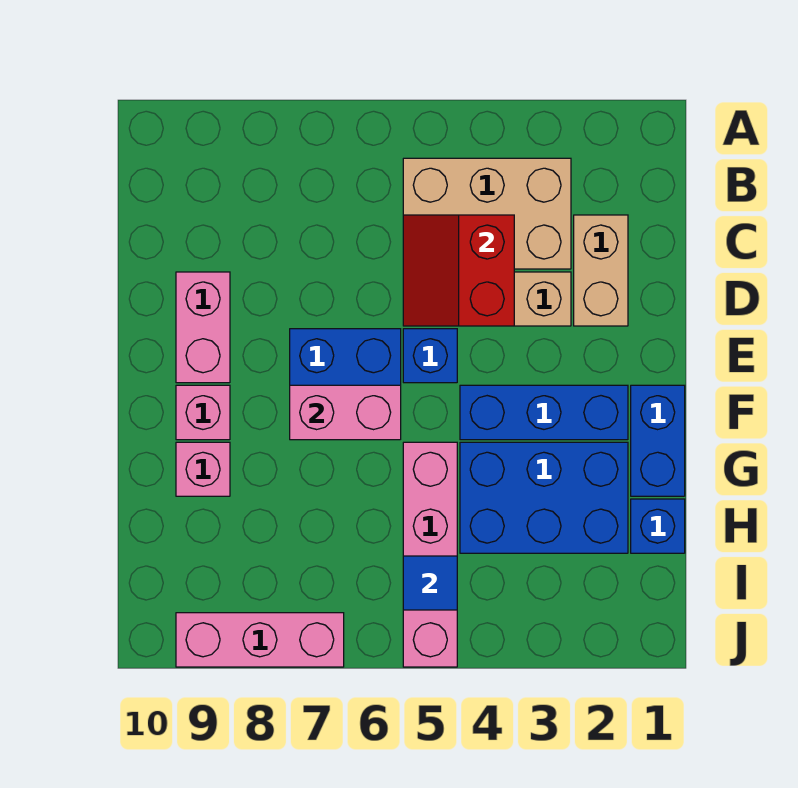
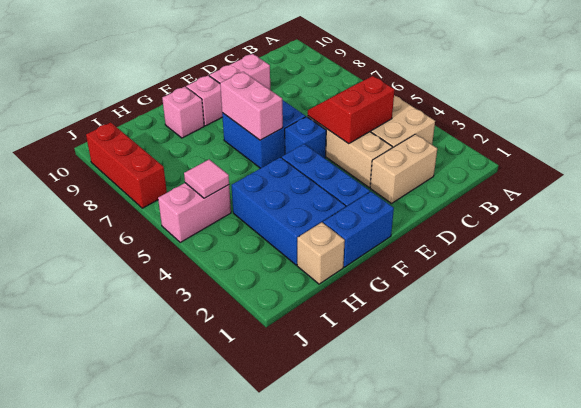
pink brick G5:J5 level 1 -> pink brick I5:J5 level 1
blue brick H1 level 1 -> tan brick H1 level 1
blue tile I5 level 2 -> pink tile I5 level 2
pink brick J7:J9 level 1 -> red brick J7:J9 level 1

